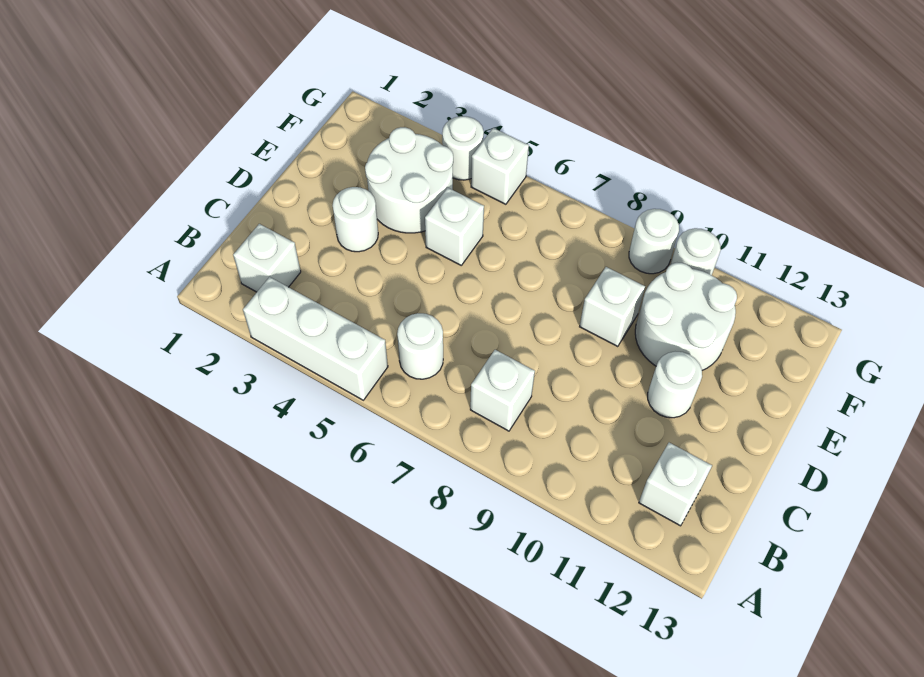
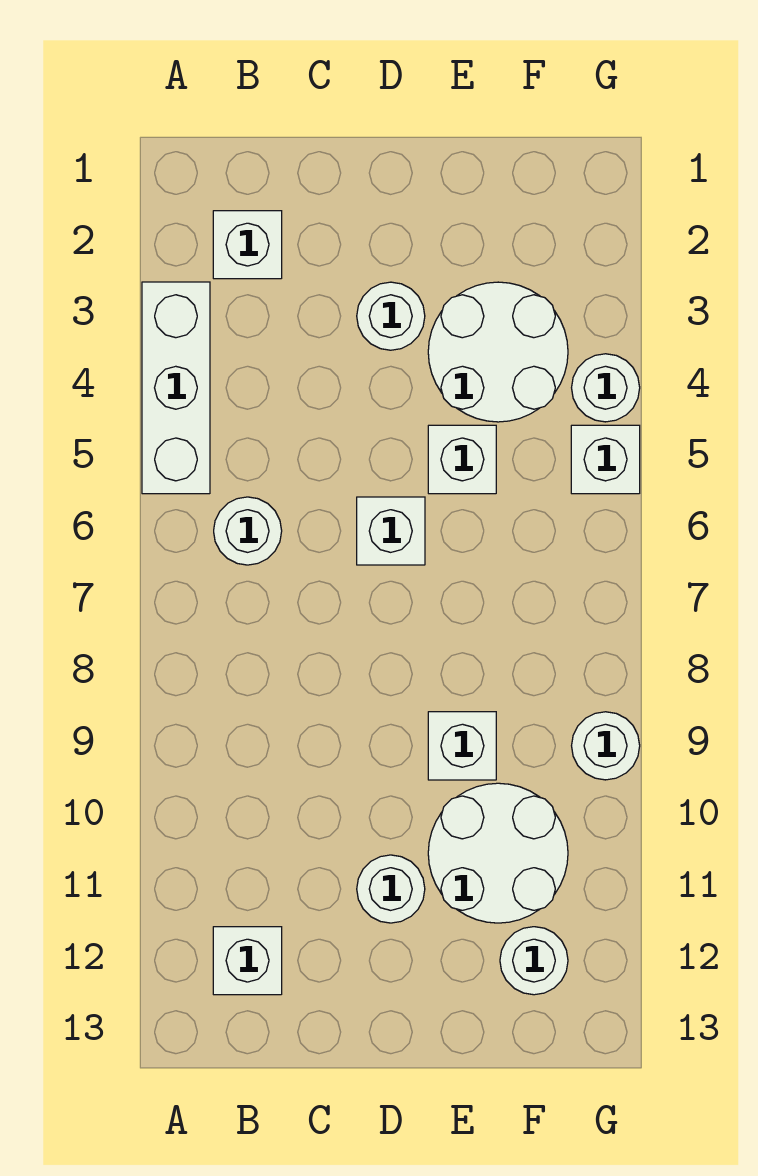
white brick B8 level 1 -> white brick D6 level 1
white round brick G10 level 1 -> white round brick F12 level 1

